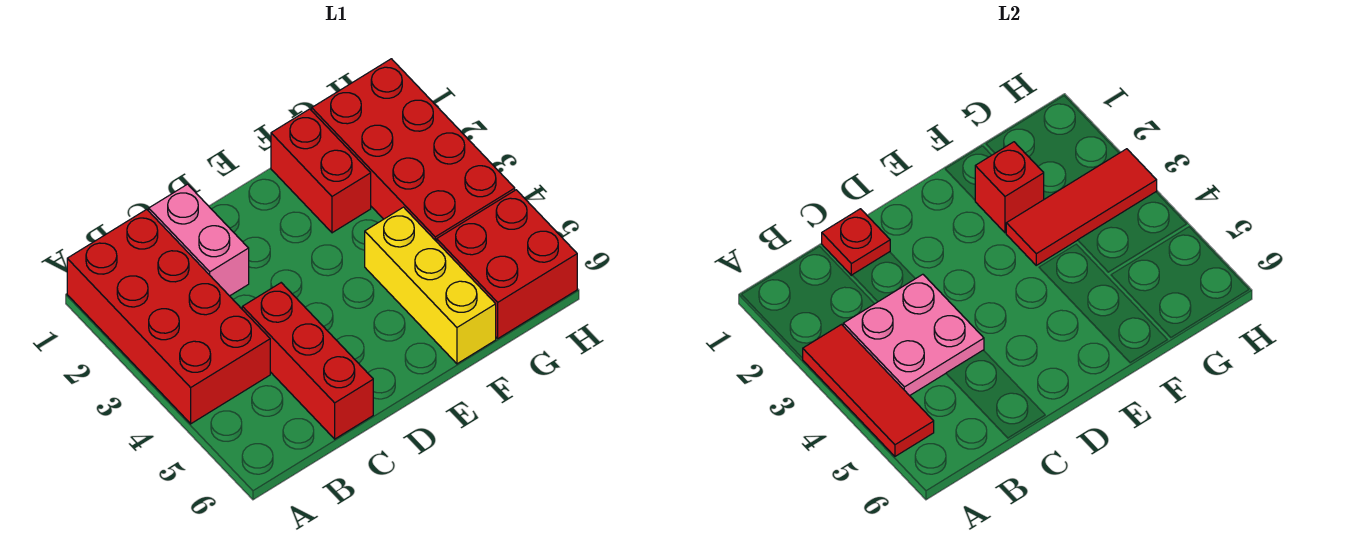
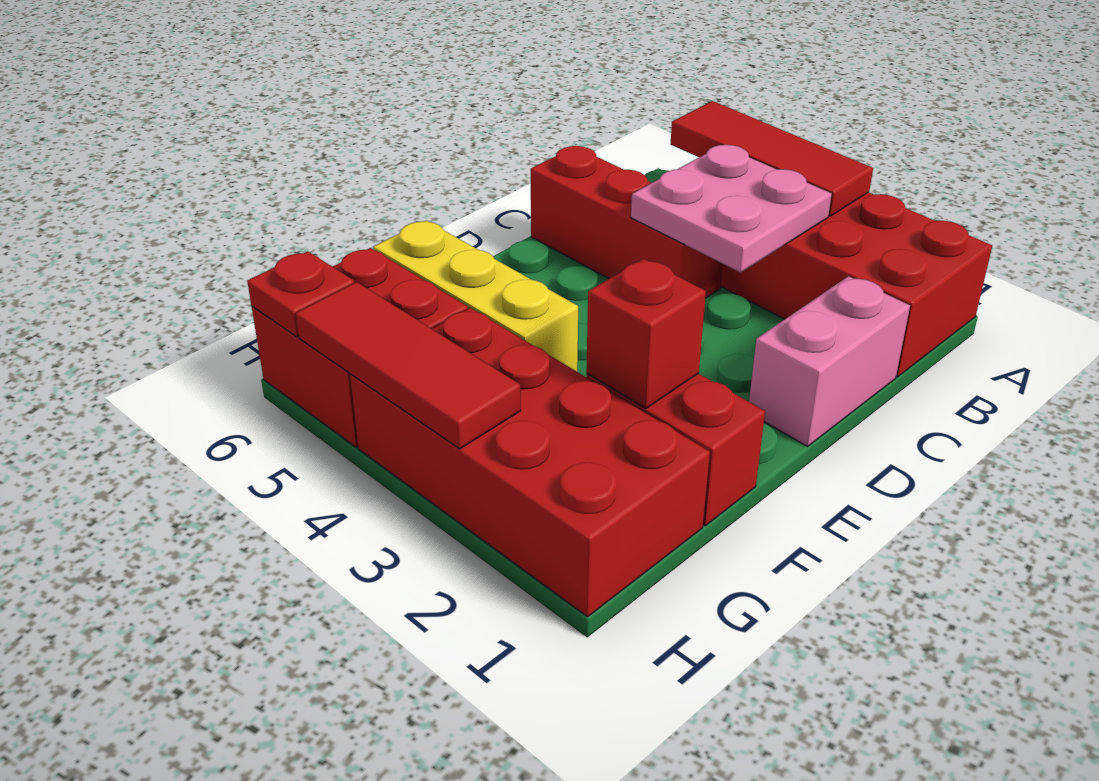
pink brick C1:C2 level 1 -> pink brick C1:D1 level 1
red plate C1 level 2 -> red plate H6 level 2
red tile F3:H3 level 2 -> red tile H3:H5 level 2

